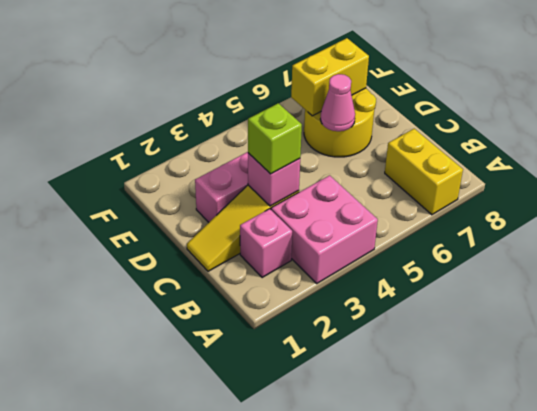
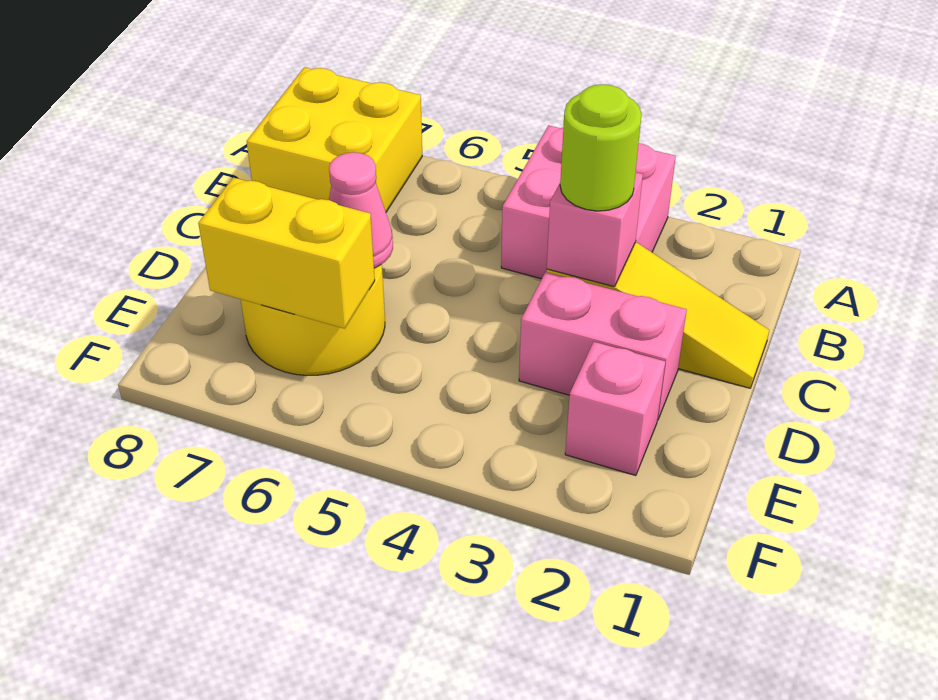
yellow brick A7:B7 level 1 -> yellow brick A7:B8 level 1
pink brick B2 level 1 -> pink brick E2 level 1
lime brick C3 level 3 -> lime round brick C3 level 3

